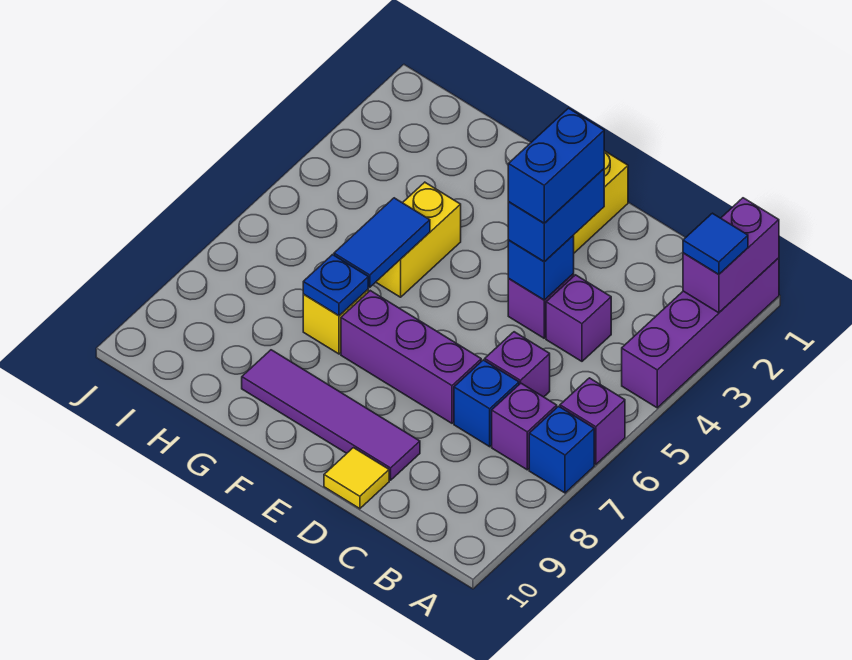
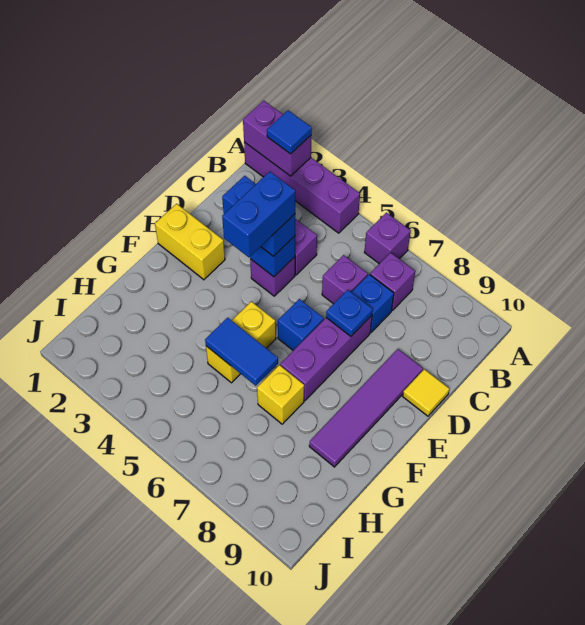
blue brick A7 level 1 -> blue brick E6 level 1
blue brick D3:D4 level 4 -> blue brick D4:E4 level 4
yellow brick G4:G5 level 1 -> yellow brick F5:G5 level 1
blue plate G7 level 2 -> blue plate D7 level 2

